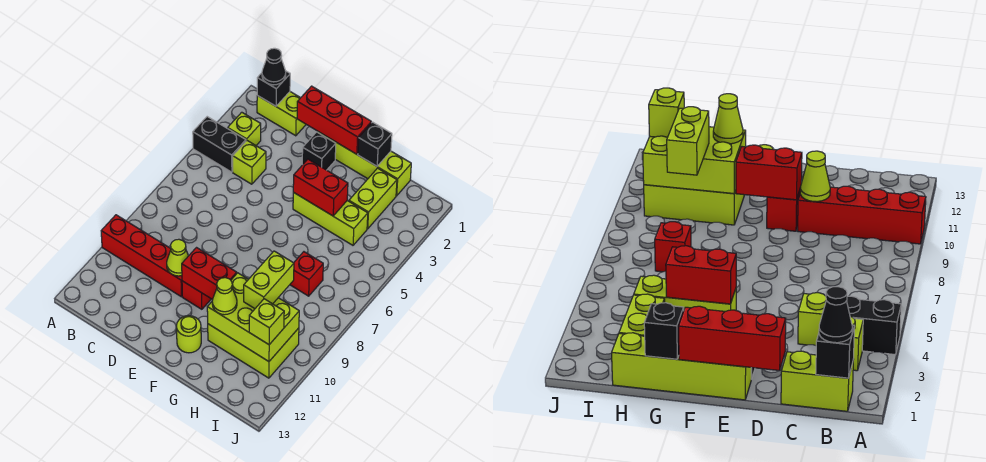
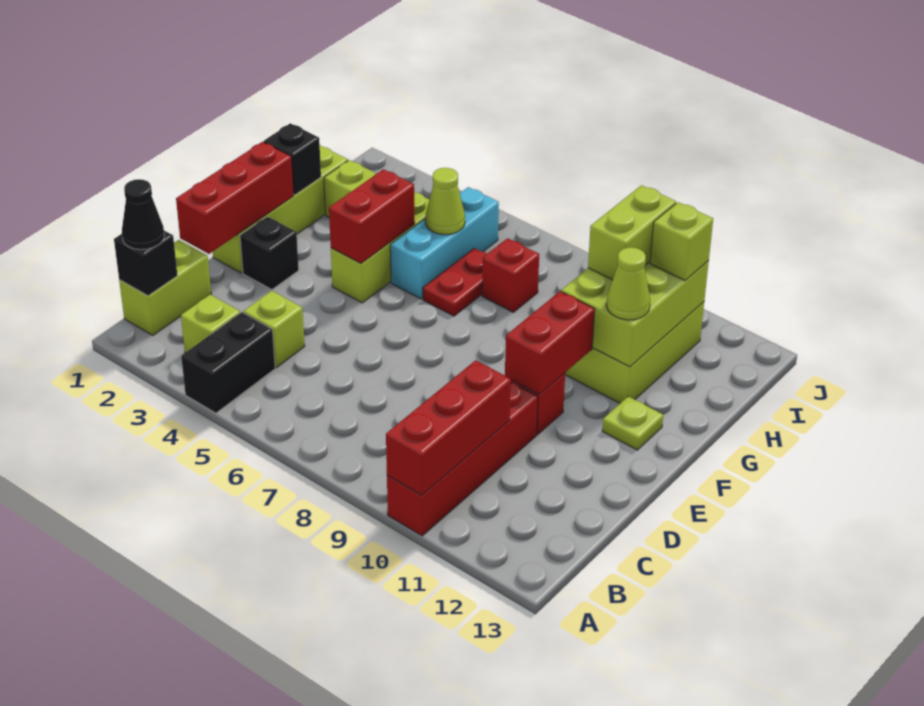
none -> red brick A10:C10 level 2
lime cone D10 level 2 -> lime cone H5 level 2
lime round brick F12 level 1 -> lime plate F12 level 1
none -> cyan brick G5:I5 level 1
none -> red plate G6:H6 level 1
lime brick H9:H10 level 3 -> lime brick H10:I10 level 3

